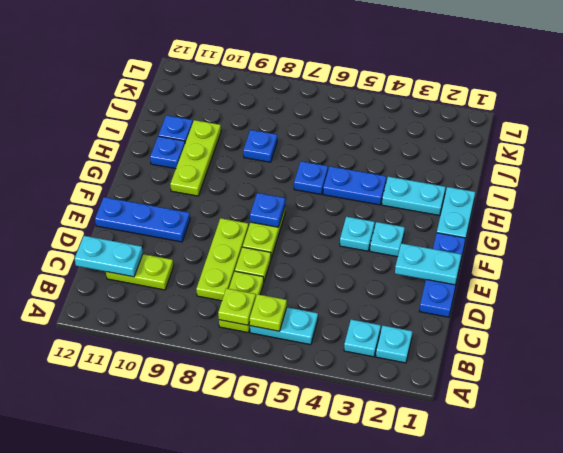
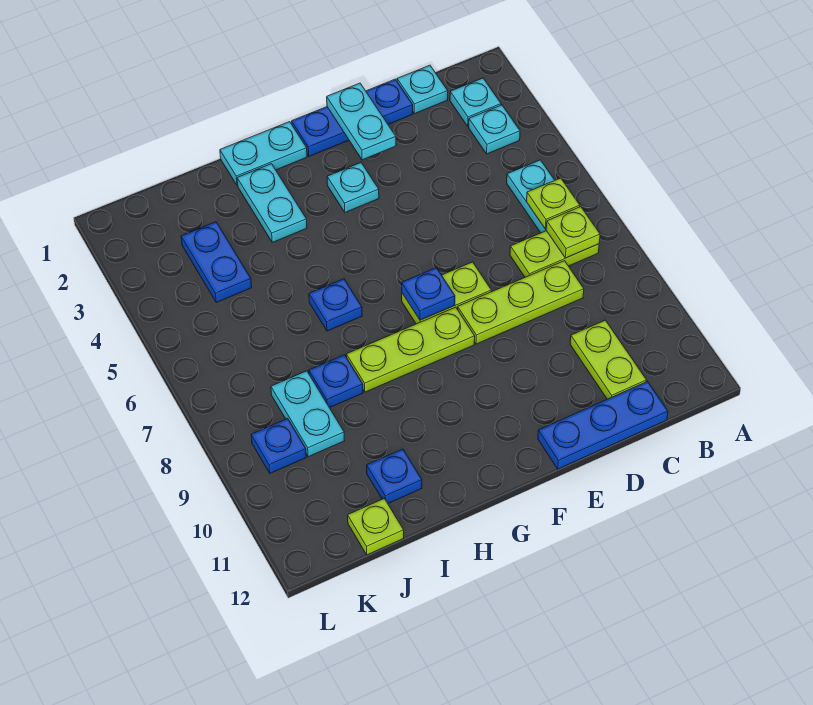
cyan plate C11:C12 level 2 -> cyan plate J8:J9 level 1
lime plate D7 level 1 -> lime plate J12 level 1
blue plate E10:E12 level 1 -> blue plate C12:E12 level 1
cyan plate F4 level 1 -> cyan plate C1 level 1
lime plate G10:I10 level 1 -> lime plate F8:H8 level 1
blue plate H4:H5 level 1 -> blue plate J3:J4 level 1
blue plate H11 level 1 -> blue plate K9 level 1

